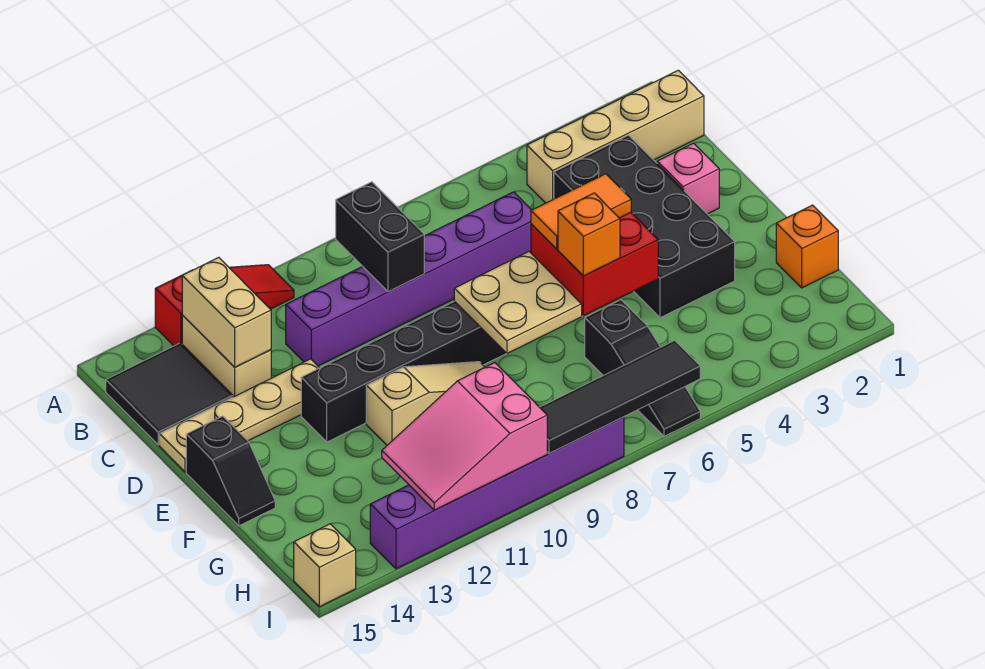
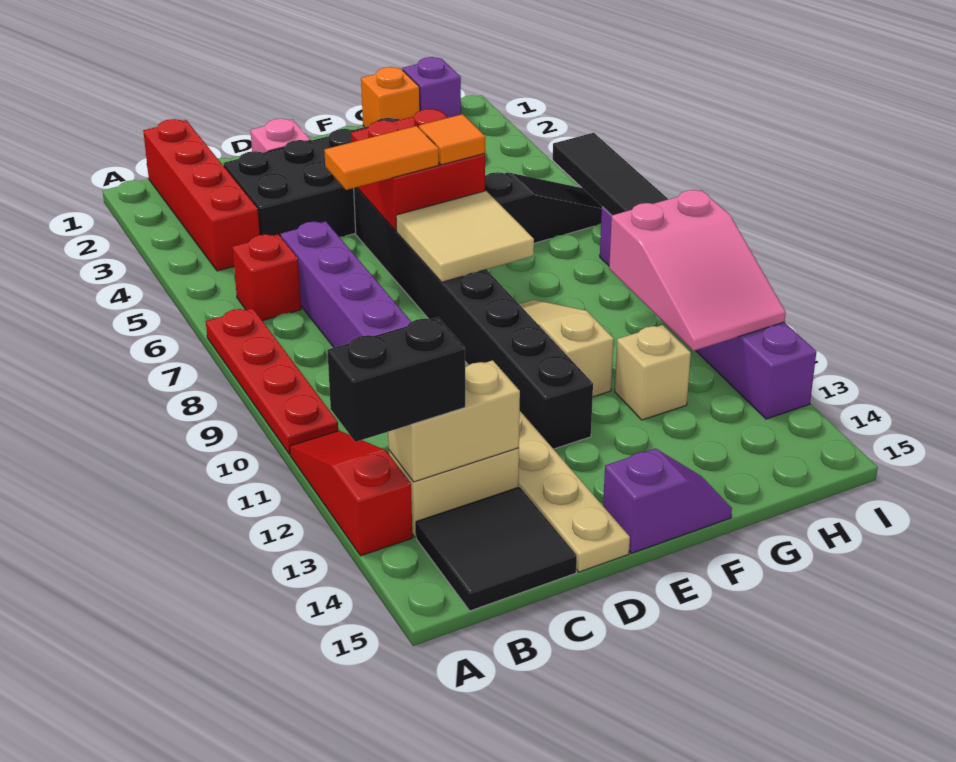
none -> red plate A7:A10 level 1
tan brick B1:B4 level 1 -> red brick B1:B4 level 1
none -> red brick B6 level 1
black brick B9:C9 level 2 -> black brick A13:B13 level 3
orange tile E5:E6 level 3 -> orange tile D6:E6 level 3
tan plate E7:F8 level 2 -> tan tile E7:F8 level 2
black slope E15:F15 level 1 top E -> purple slope E15:F15 level 1 top E
orange brick F6 level 3 -> orange tile F6 level 3
none -> purple brick H1 level 1
tan brick I15 level 1 -> tan brick G12 level 1

